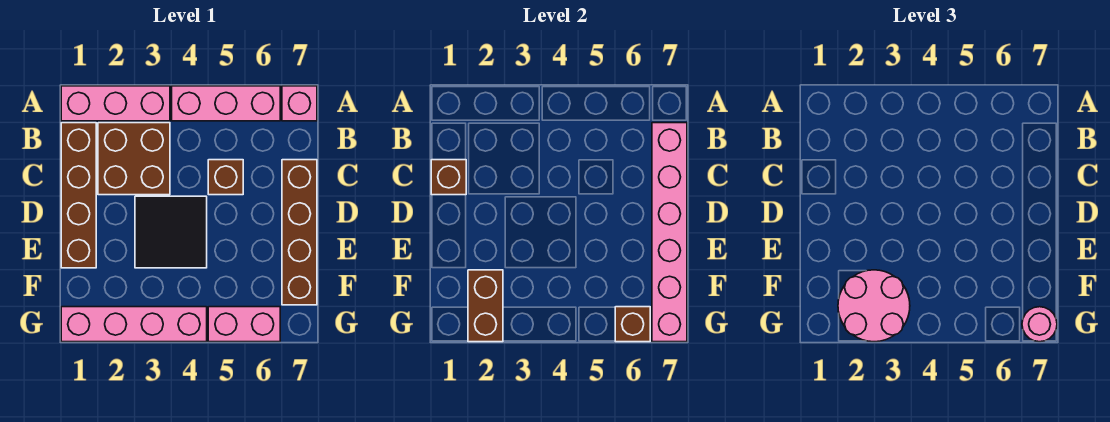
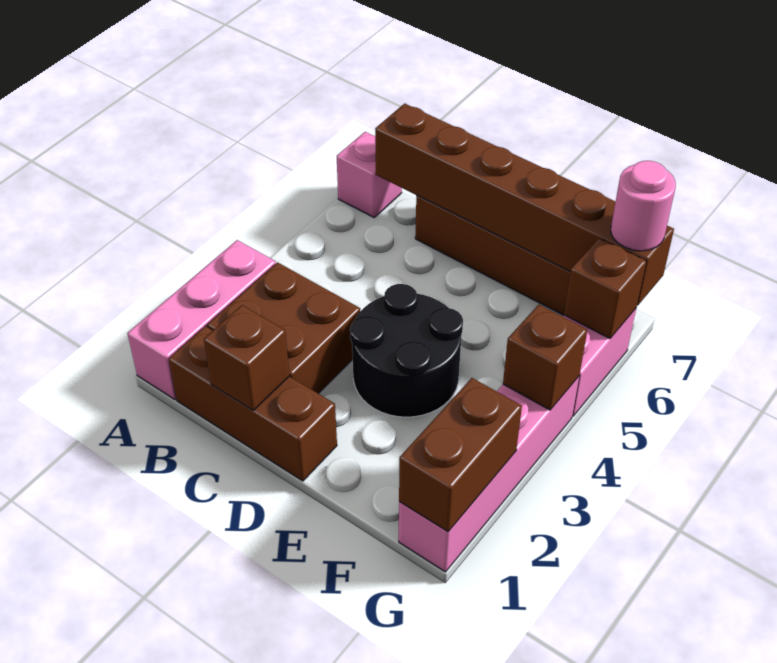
pink brick A4:A6 level 1 -> none
brown brick B1:E1 level 1 -> brown brick B1:D1 level 1
pink brick B7:G7 level 2 -> brown brick B7:G7 level 2
brown brick C5 level 1 -> brown brick G4 level 2
black tile D3:E4 level 1 -> black round brick D3:E4 level 1
brown brick F2:G2 level 2 -> brown brick G1:G2 level 2
pink round brick F2:G3 level 3 -> none

